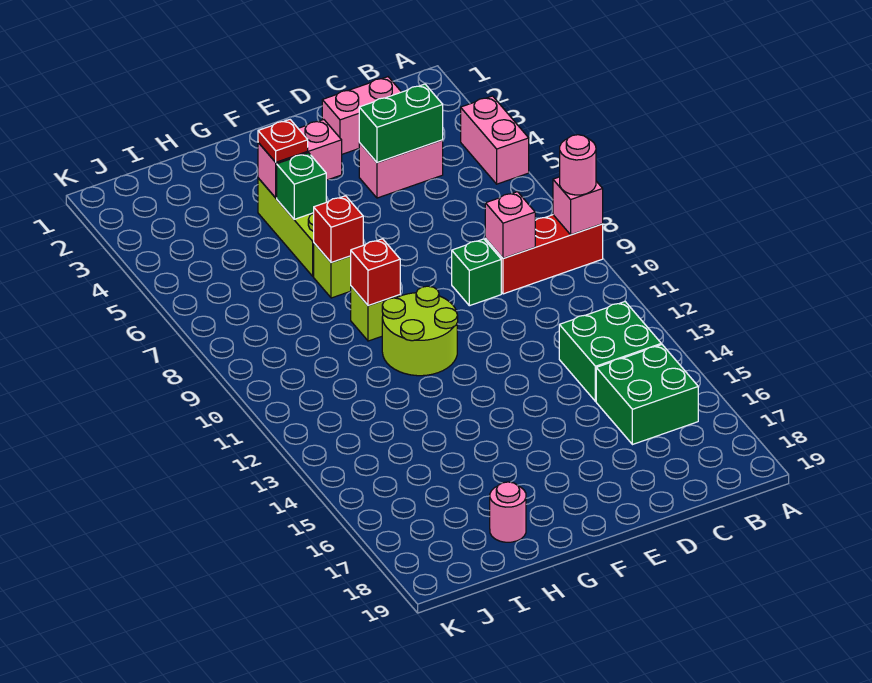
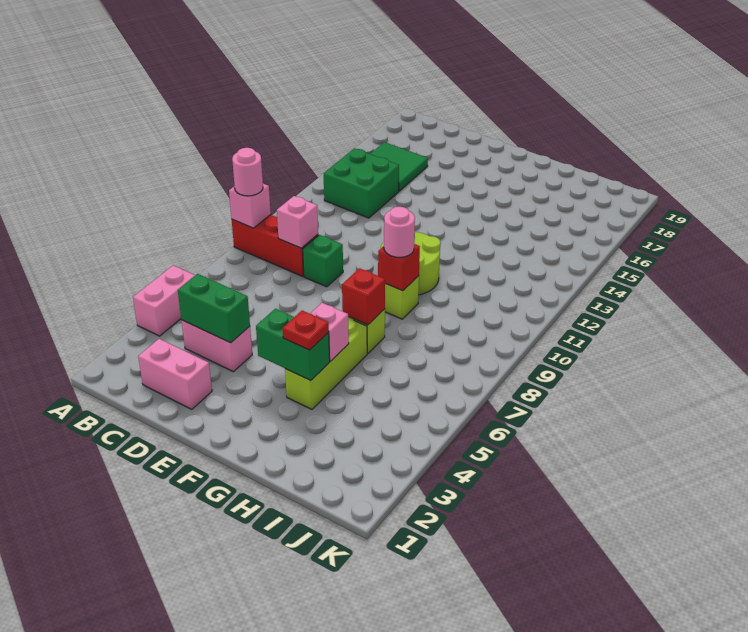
green brick B15:C16 level 1 -> green tile B15:C16 level 1
pink brick F4:G4 level 2 -> green brick F4:G4 level 2
green brick G5 level 2 -> pink brick G5 level 2
pink round brick H18 level 1 -> pink round brick G9 level 3

